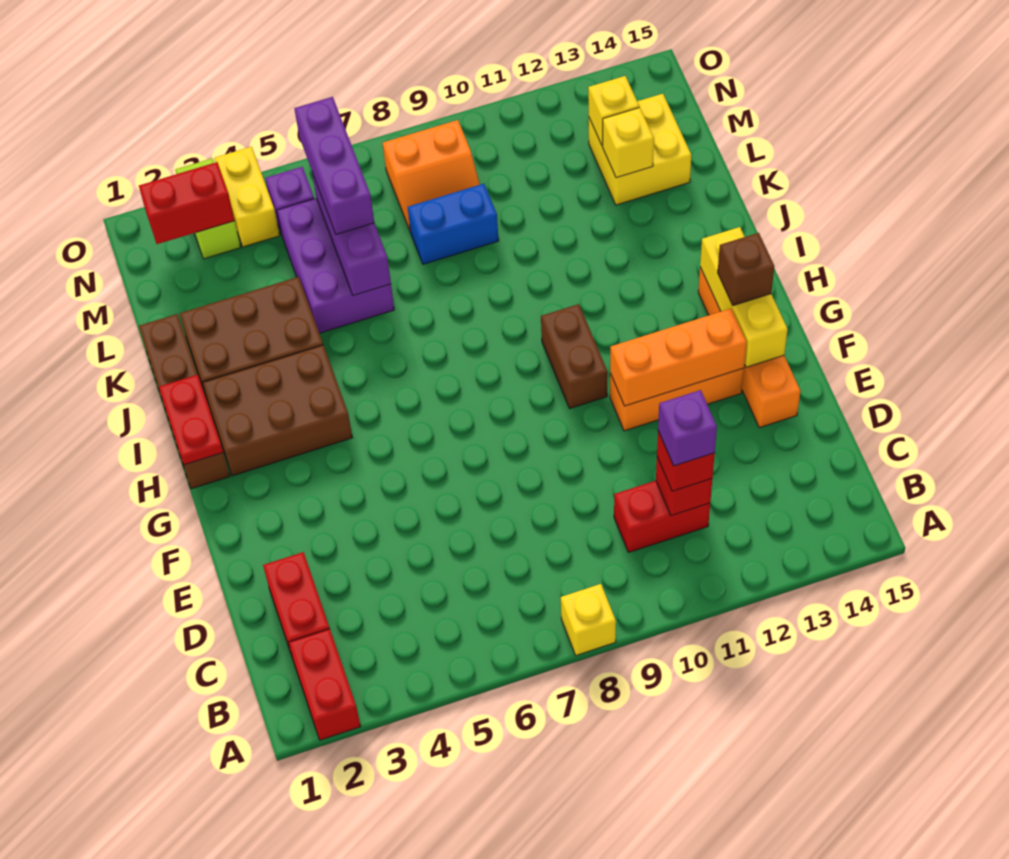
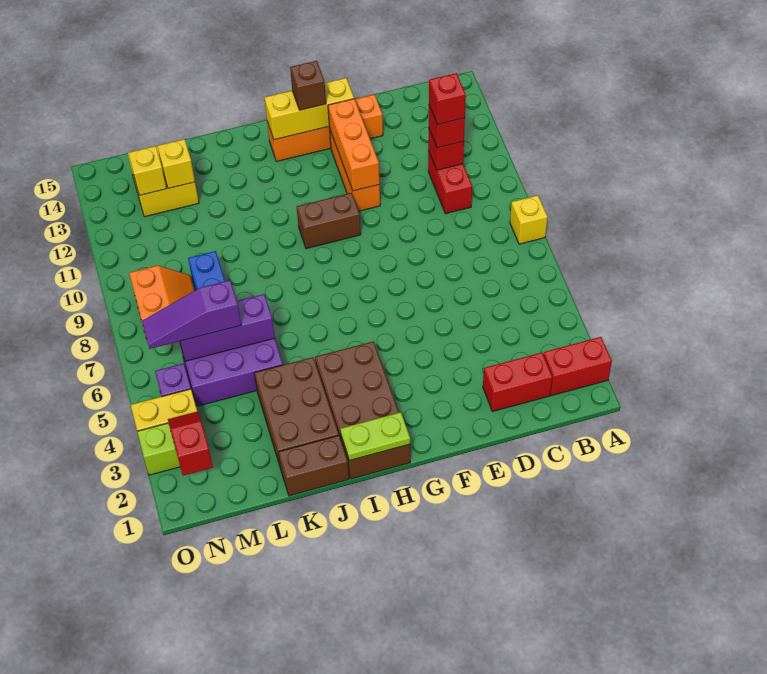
purple brick C11 level 4 -> red brick C11 level 4
red plate H1:I1 level 2 -> lime plate H1:I1 level 2
purple brick L6:N6 level 3 -> purple slope L6:N6 level 3 top L
red brick N2:N3 level 2 -> red slope N2:N3 level 2 top 2

